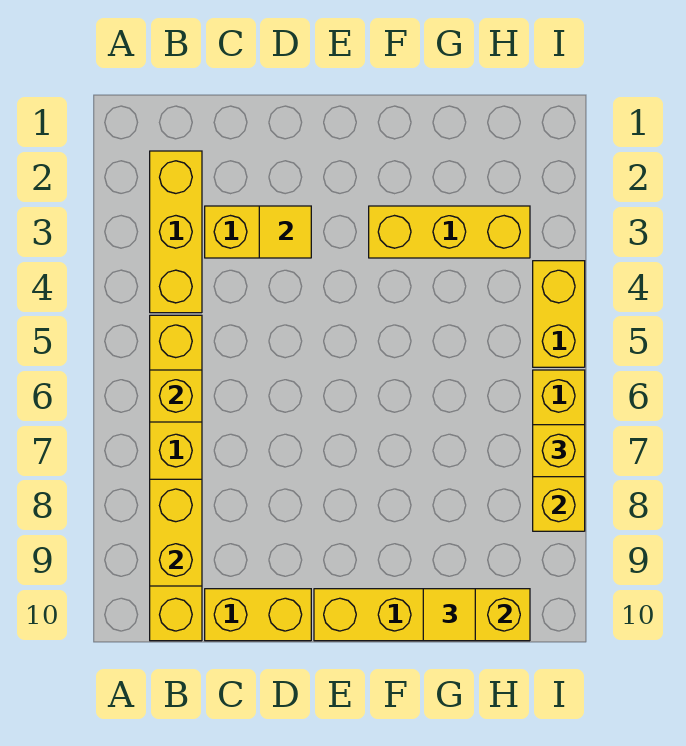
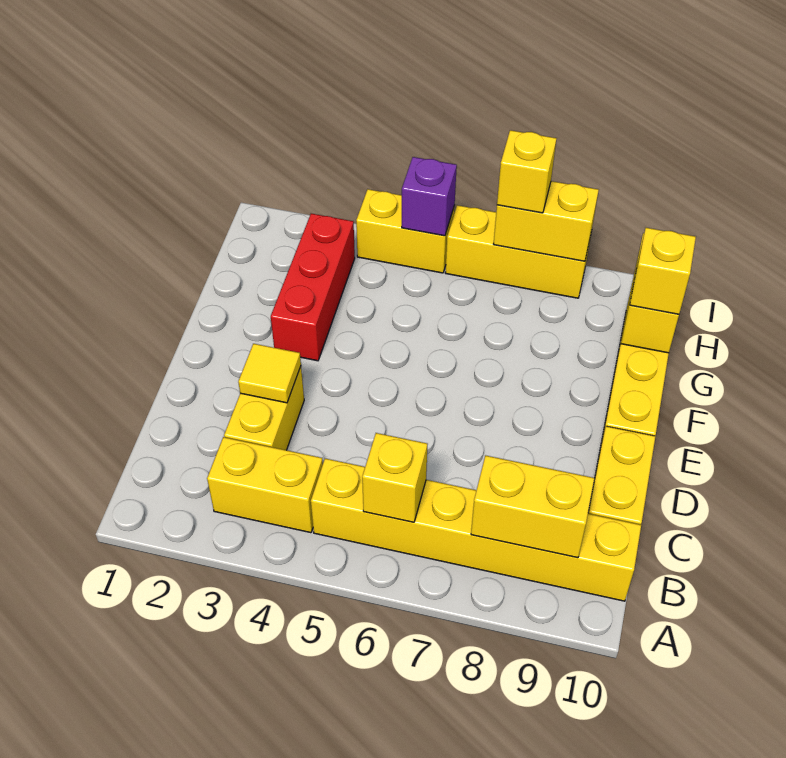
yellow brick B2:B4 level 1 -> yellow brick B3:B4 level 1
yellow brick F3:H3 level 1 -> red brick F3:H3 level 1
yellow tile G10 level 3 -> yellow brick G10 level 3
none -> purple brick I5 level 2

